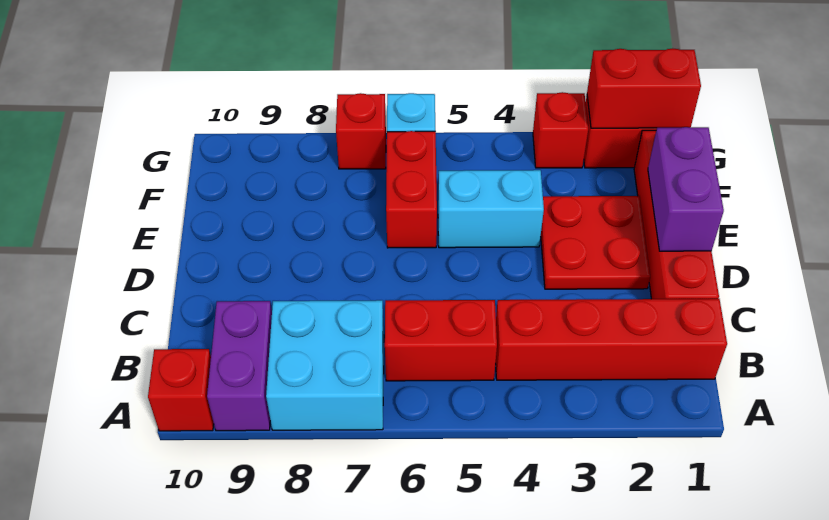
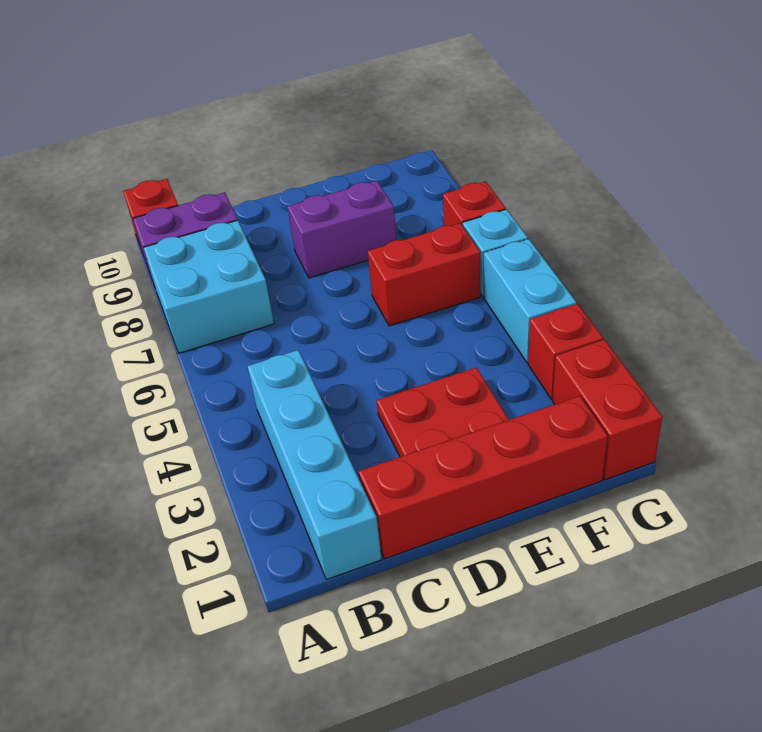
red brick B1:B4 level 1 -> cyan brick B1:B4 level 1
red brick B5:B6 level 1 -> none
purple brick D1:E1 level 2 -> purple brick D8:E8 level 1
cyan brick E4:E5 level 1 -> cyan brick G4:G5 level 1
red brick G1:G2 level 2 -> none

